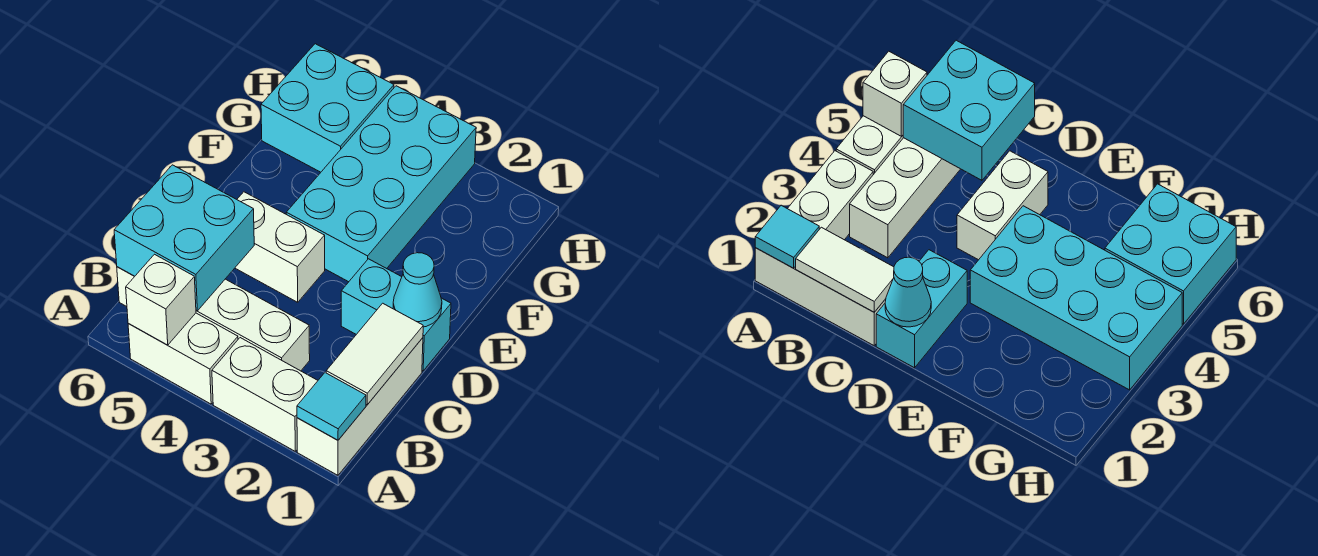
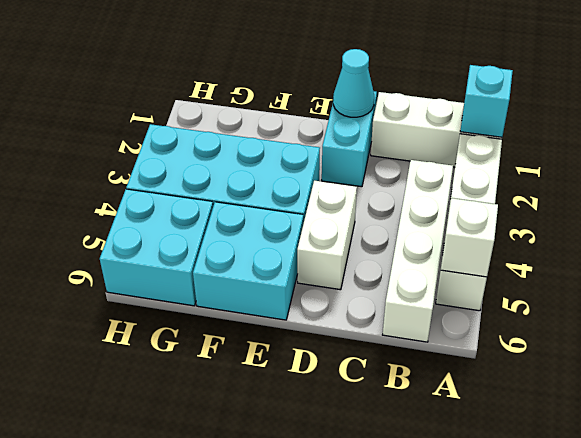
cyan tile A1 level 2 -> cyan brick A1 level 2
white tile B1:C1 level 2 -> none
cyan brick B5:C6 level 2 -> cyan brick E5:F6 level 1

